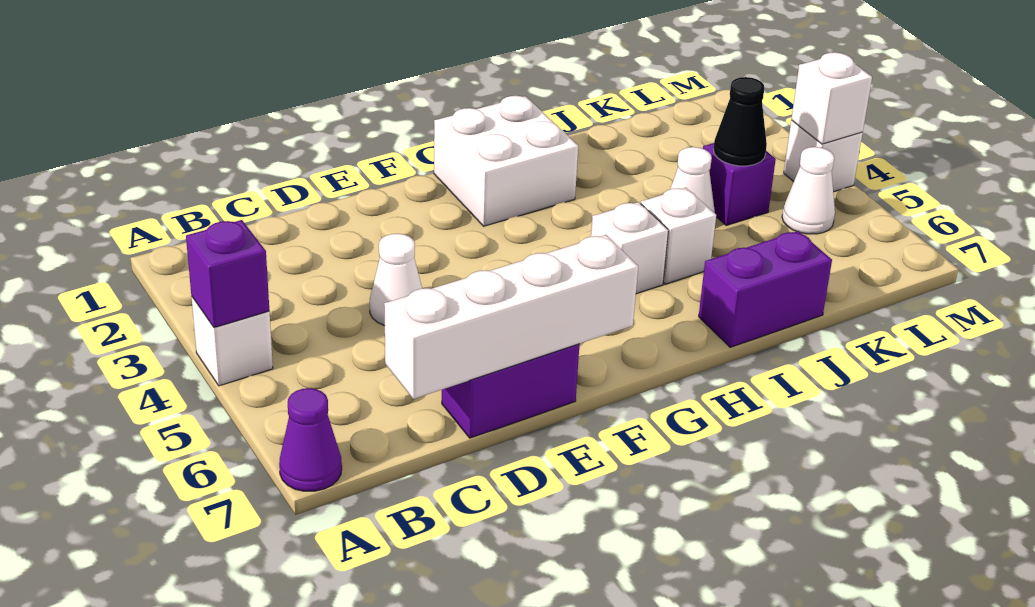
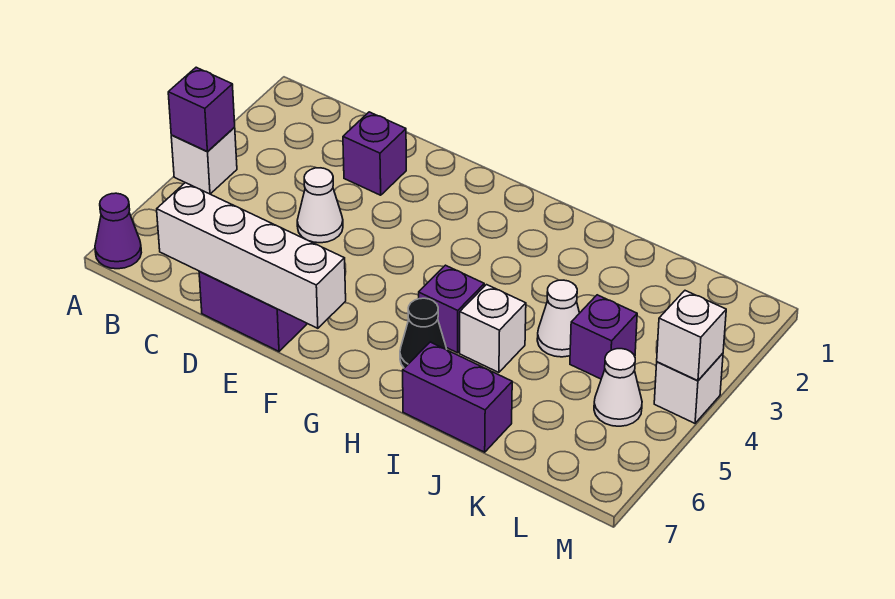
none -> purple brick D2 level 1
white brick G1:H2 level 1 -> none
white brick H5 level 1 -> purple brick H5 level 1
black cone K4 level 2 -> black cone H6 level 1

